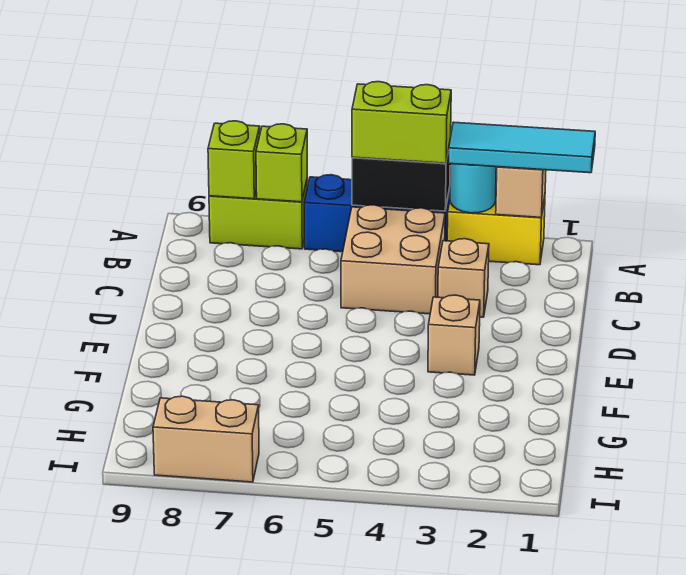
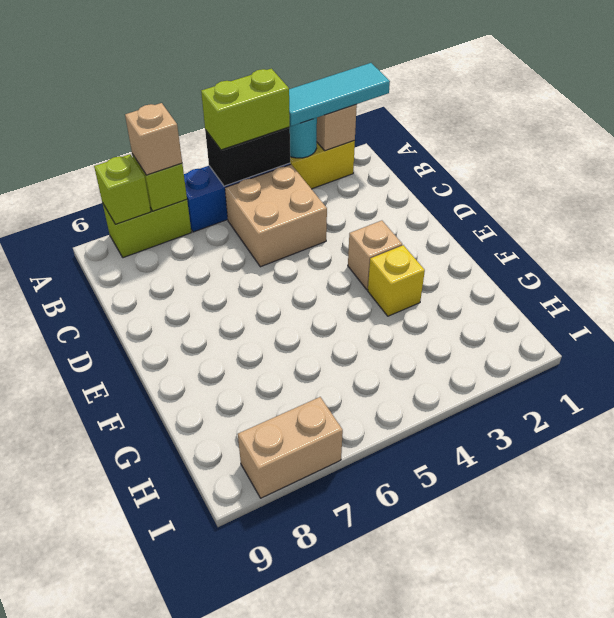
tan brick C3 level 1 -> tan brick A7 level 3
none -> yellow brick F3 level 1

